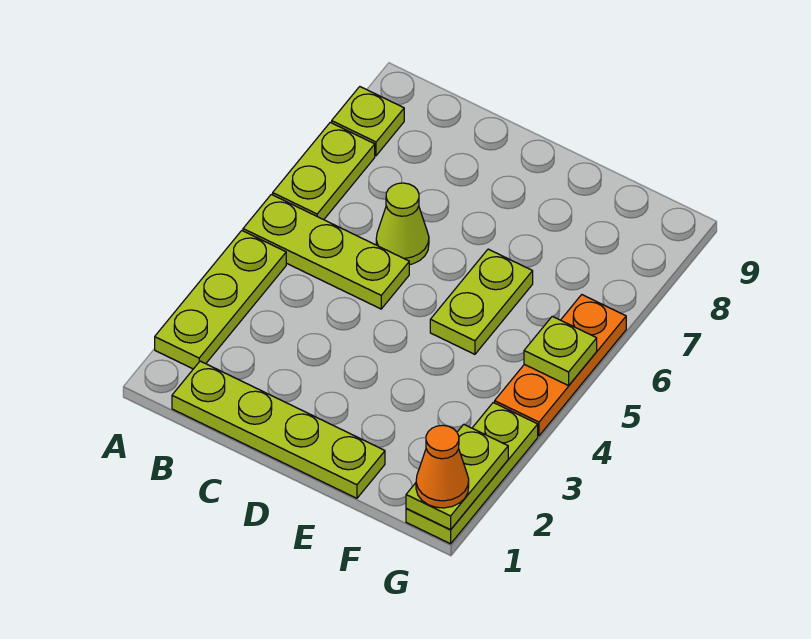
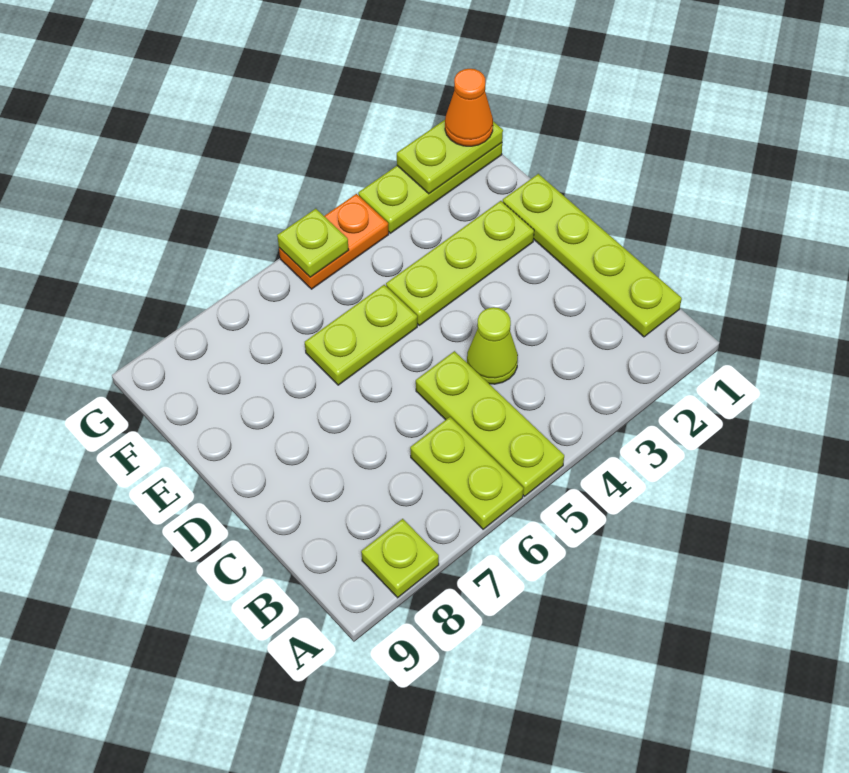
lime plate A2:A4 level 1 -> lime plate E2:E4 level 1
lime plate A6:A7 level 1 -> lime plate A6:B6 level 1
lime cone C6 level 1 -> lime cone C4 level 1
orange plate G4:G6 level 1 -> orange plate G4:G5 level 1

